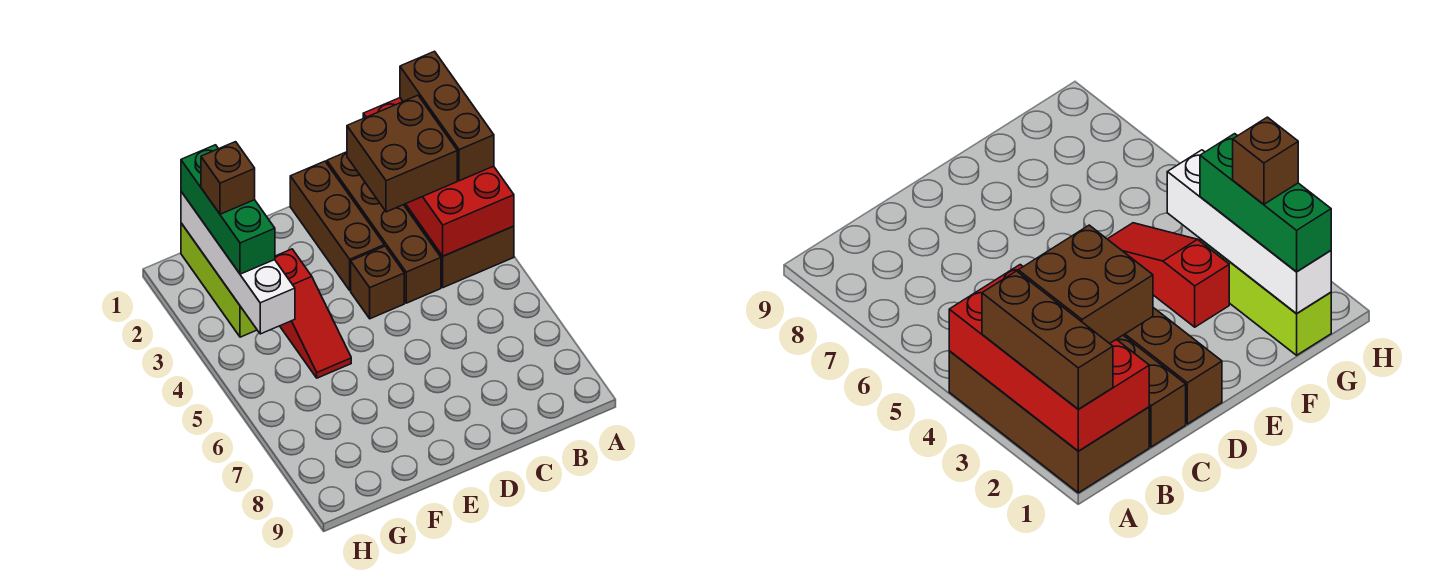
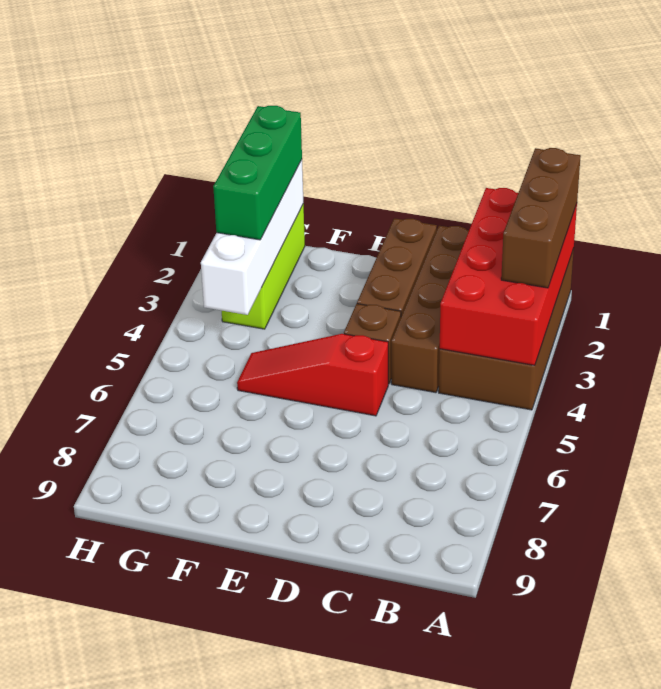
brown brick B2:C3 level 3 -> none
red slope F3:F5 level 1 top 3 -> red slope D5:F5 level 1 top D
brown brick G2 level 4 -> none

